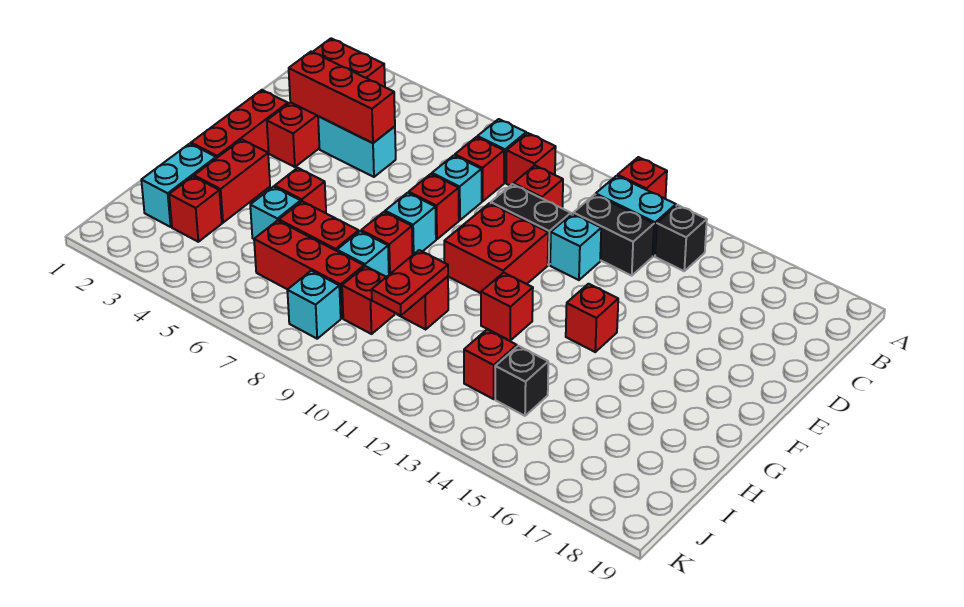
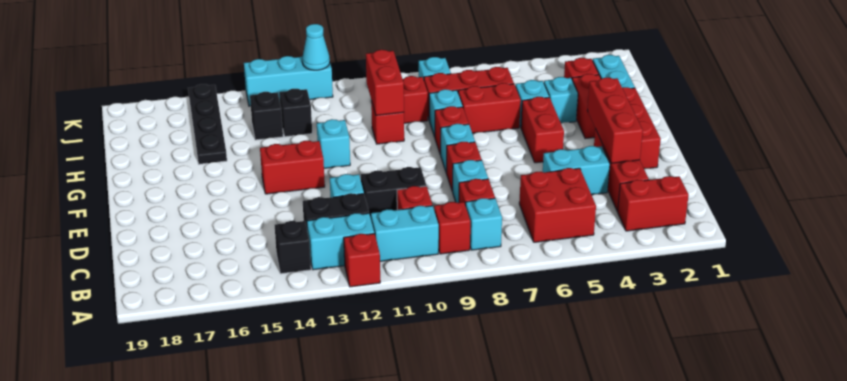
none -> cyan brick B10:B11 level 1
red brick D3:D5 level 2 -> red brick D3:F3 level 2
red brick E10:F11 level 1 -> red brick B5:C6 level 1
red brick F14 level 1 -> red brick F13:F14 level 1
red brick G5 level 1 -> red brick F5:G5 level 1
red brick G12 level 1 -> cyan brick G12 level 1
none -> cyan brick H4 level 1
red plate H10:I10 level 2 -> red brick H10:I10 level 2
none -> black plate H16:K16 level 1
red brick I13 level 1 -> black brick I13 level 1
none -> cyan brick K12:K14 level 1
none -> cyan cone K12 level 2

